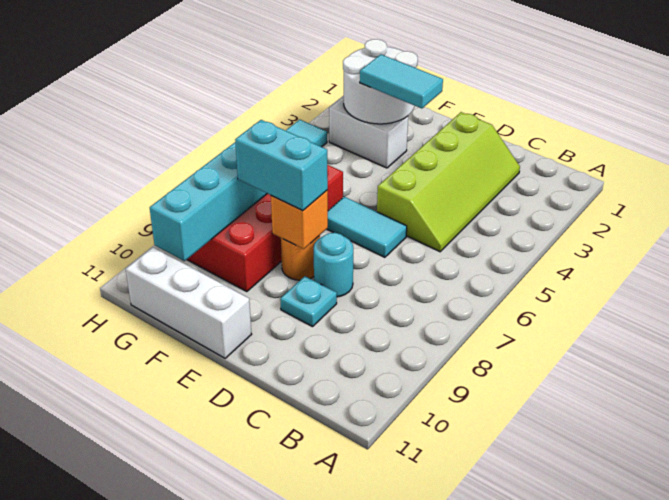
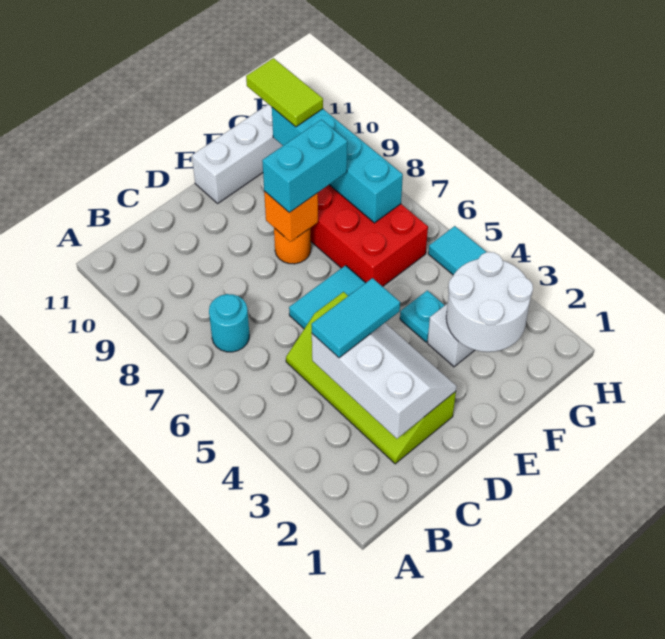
none -> white slope C2:D4 level 2 top C
cyan round brick D8 level 1 -> cyan round brick B7 level 1
cyan plate D9 level 1 -> cyan plate F4 level 1
cyan tile E3:F3 level 3 -> cyan tile C4:D4 level 3
none -> lime tile G10:G11 level 3

